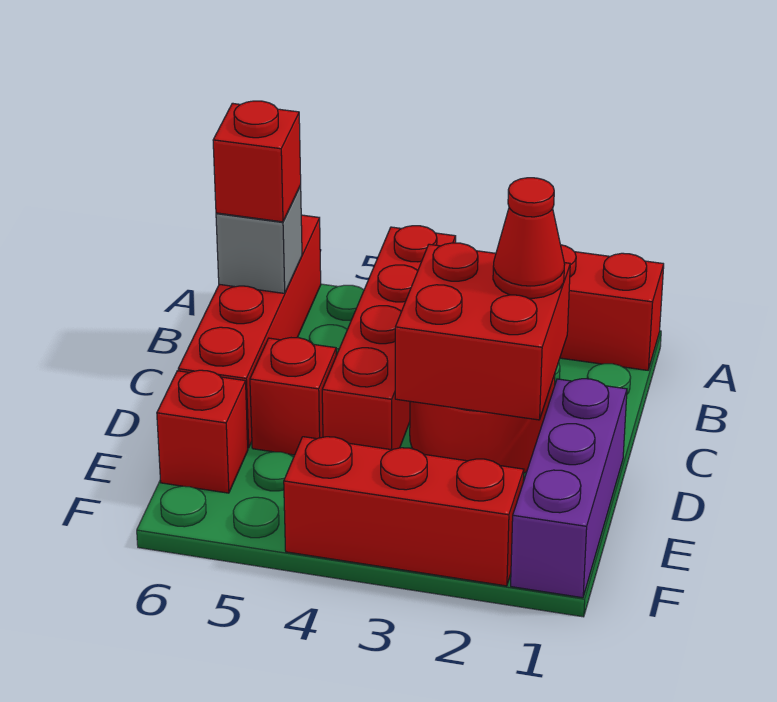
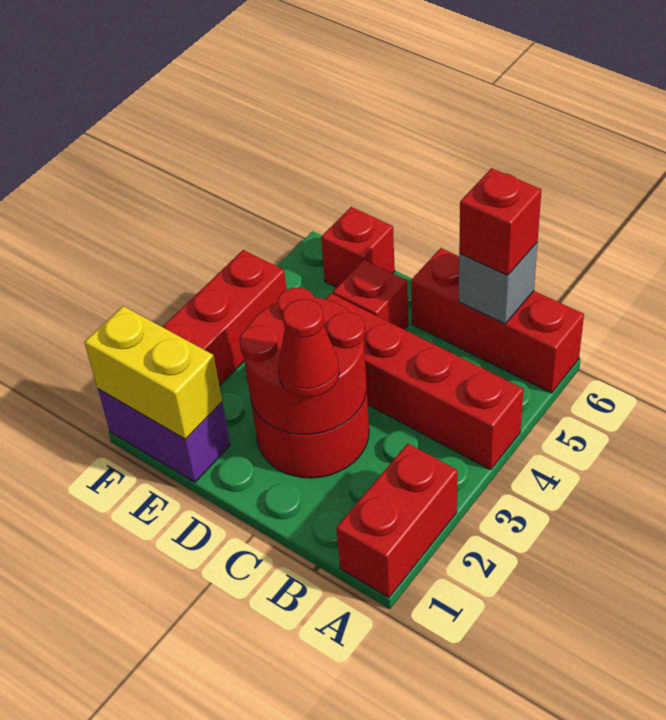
red brick A6:D6 level 1 -> red brick A6:C6 level 1
red brick C2:D3 level 2 -> red round brick C2:D3 level 2
purple brick D1:F1 level 1 -> purple brick E1:F1 level 1
none -> yellow brick E1:F1 level 2

